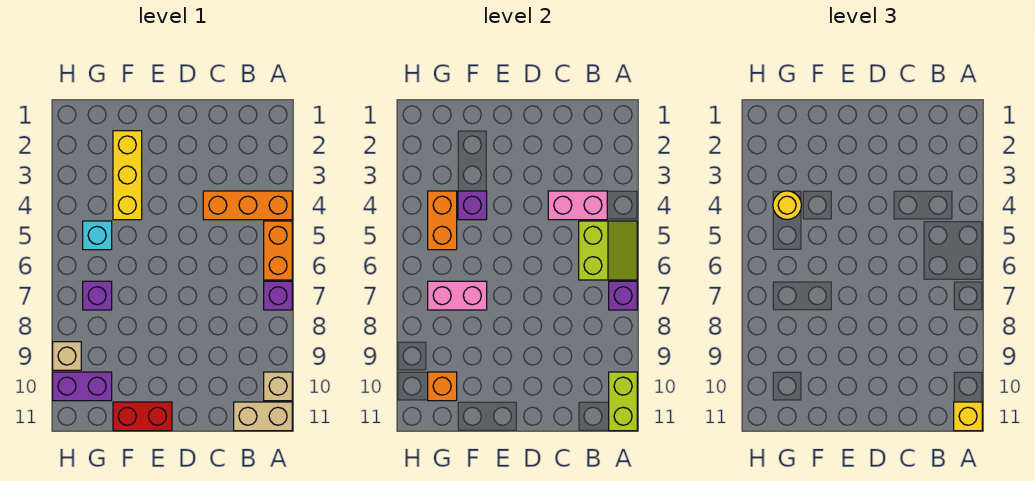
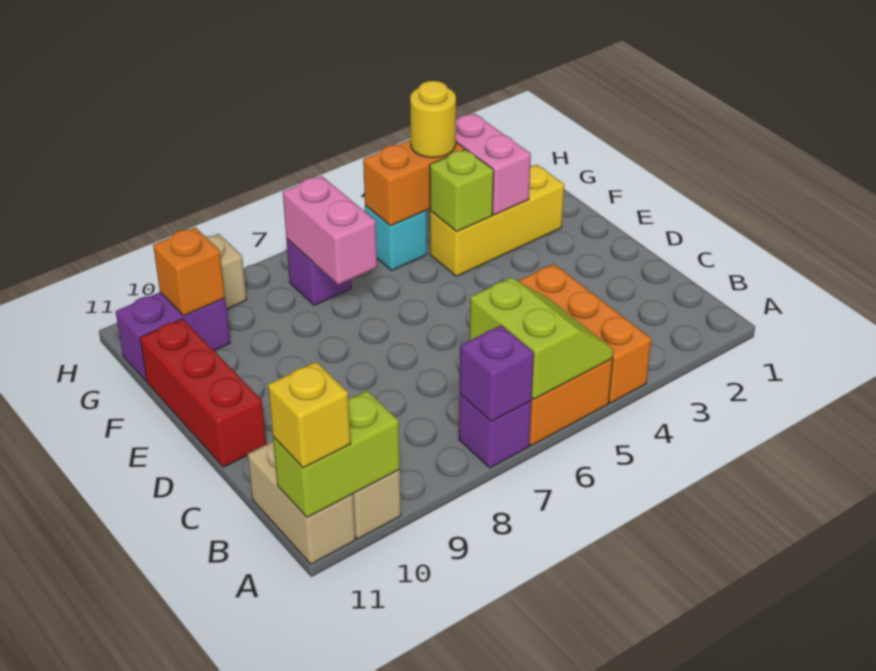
lime slope A5:B6 level 2 top B -> lime slope A5:B6 level 2 top 6
pink brick B4:C4 level 2 -> pink brick F3:G3 level 2
red brick E11:F11 level 1 -> red brick D11:F11 level 1
purple brick F4 level 2 -> lime brick F4 level 2
purple brick G10:H10 level 1 -> purple brick G10:G11 level 1

